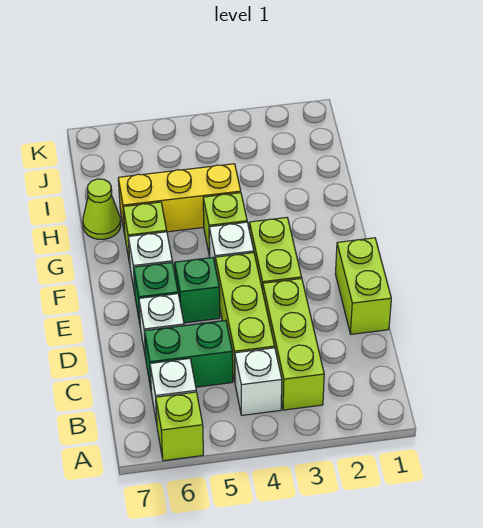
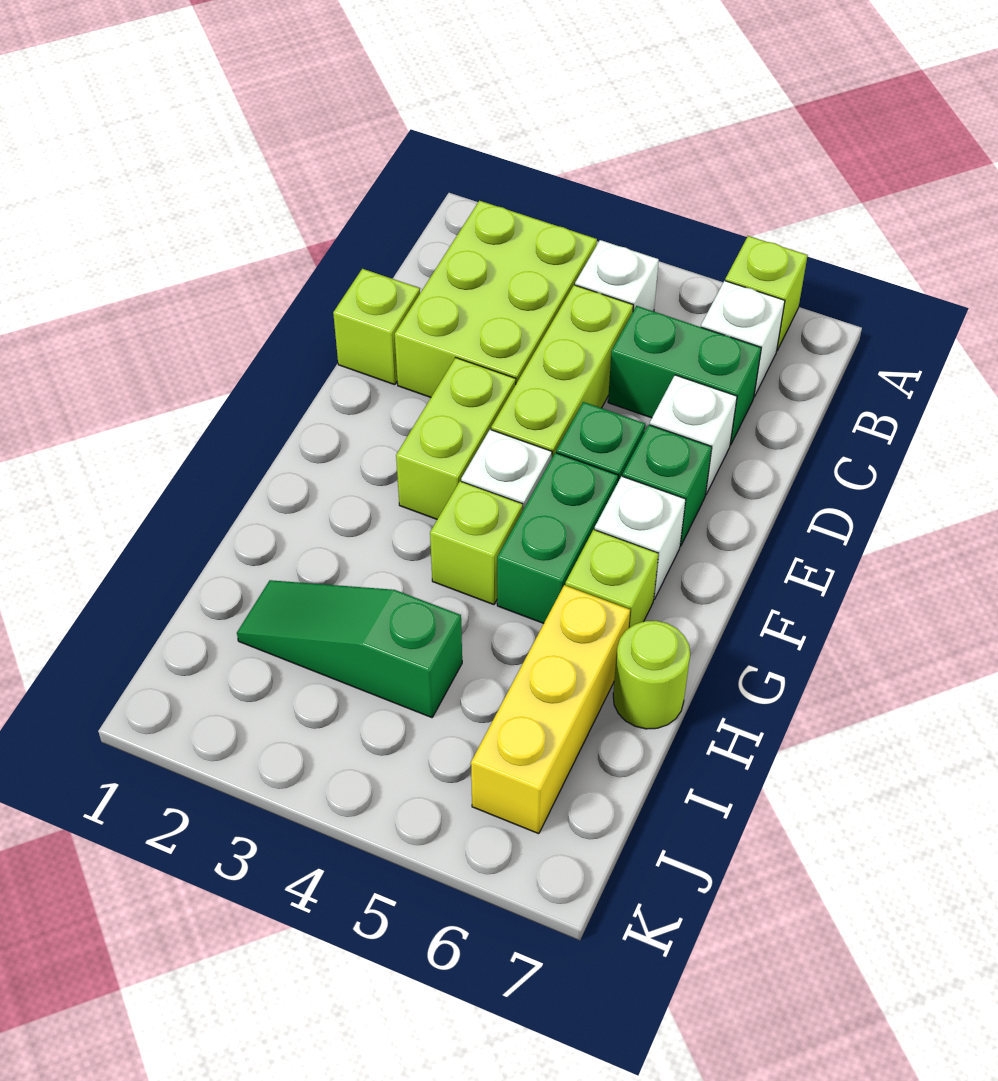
lime brick B3:D3 level 1 -> lime brick B2:D3 level 1
lime brick D1:E1 level 1 -> lime brick D1 level 1
none -> green brick F5:G5 level 1
yellow brick H4:H6 level 1 -> yellow brick H6:J6 level 1
lime cone H7 level 1 -> lime round brick H7 level 1
none -> green slope I2:I4 level 1 top 4

